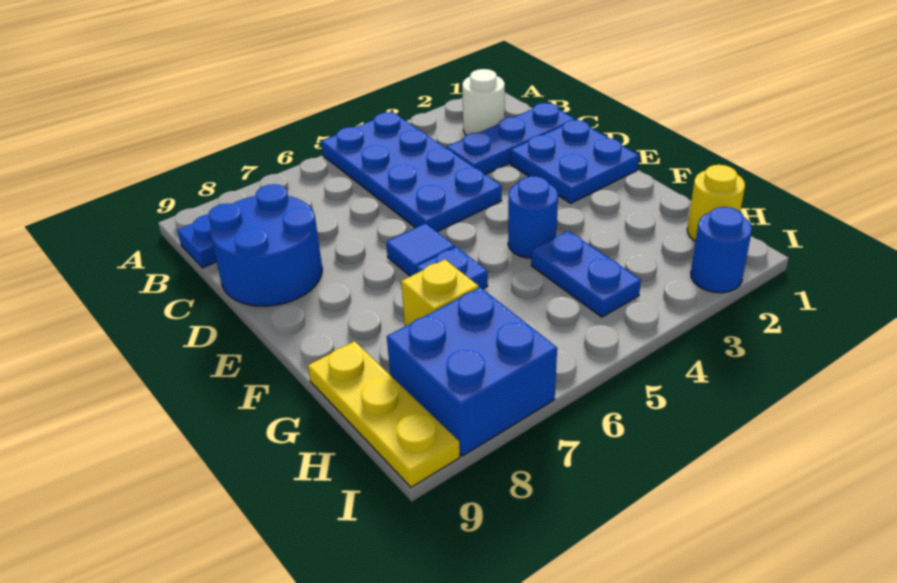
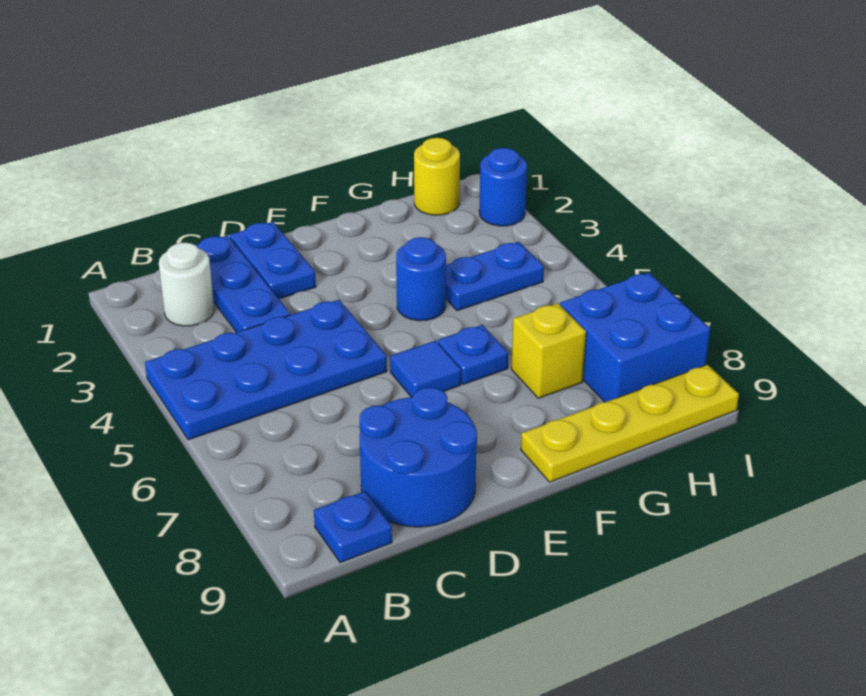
blue plate D1:E2 level 1 -> blue plate D1:D2 level 1
yellow plate G9:I9 level 1 -> yellow plate F9:I9 level 1

